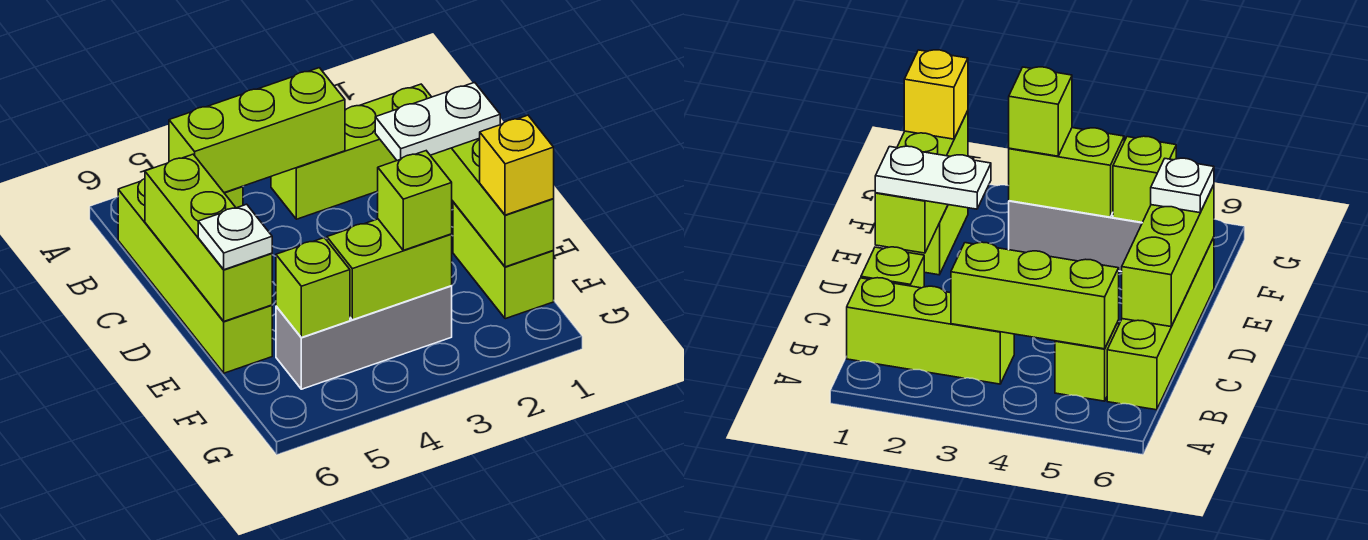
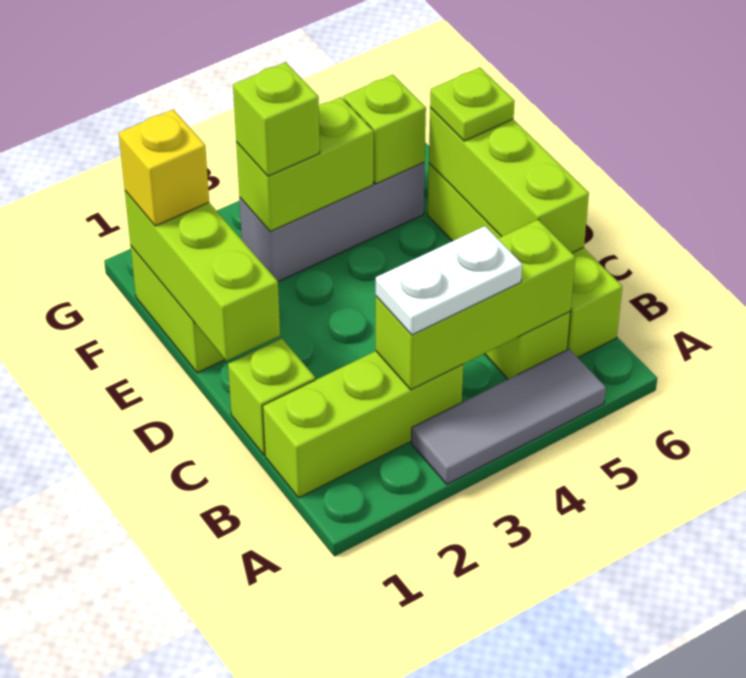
none -> grey tile A3:A5 level 1
white plate D1:D2 level 3 -> white plate B3:B4 level 3
white plate E6 level 3 -> lime plate E6 level 3

